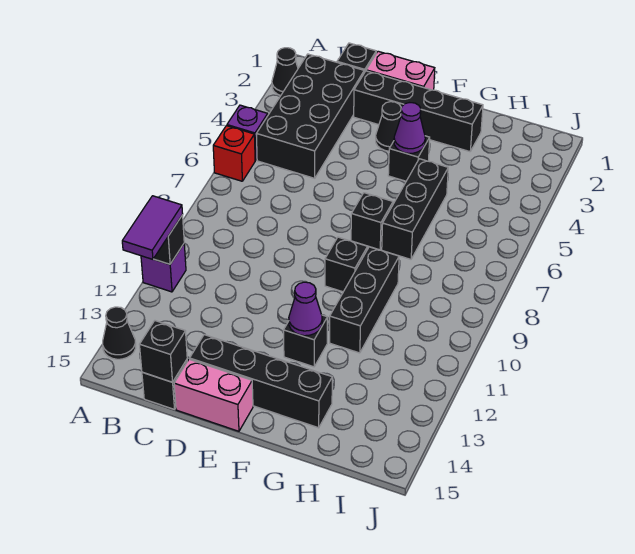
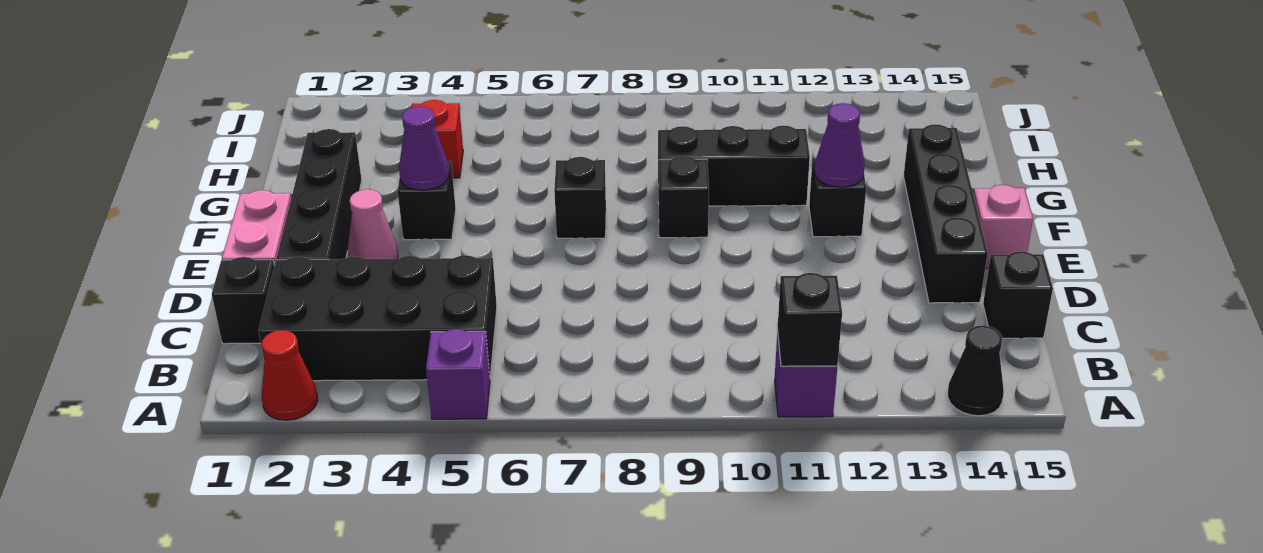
black cone A2 level 1 -> red cone A2 level 1
red brick A6 level 1 -> red brick H4 level 1
purple tile A11:A12 level 3 -> none
black brick C15 level 2 -> none
pink brick D15:E15 level 1 -> pink brick E15 level 1
black cone E3 level 1 -> pink cone E3 level 1
black brick G5:G7 level 1 -> none

